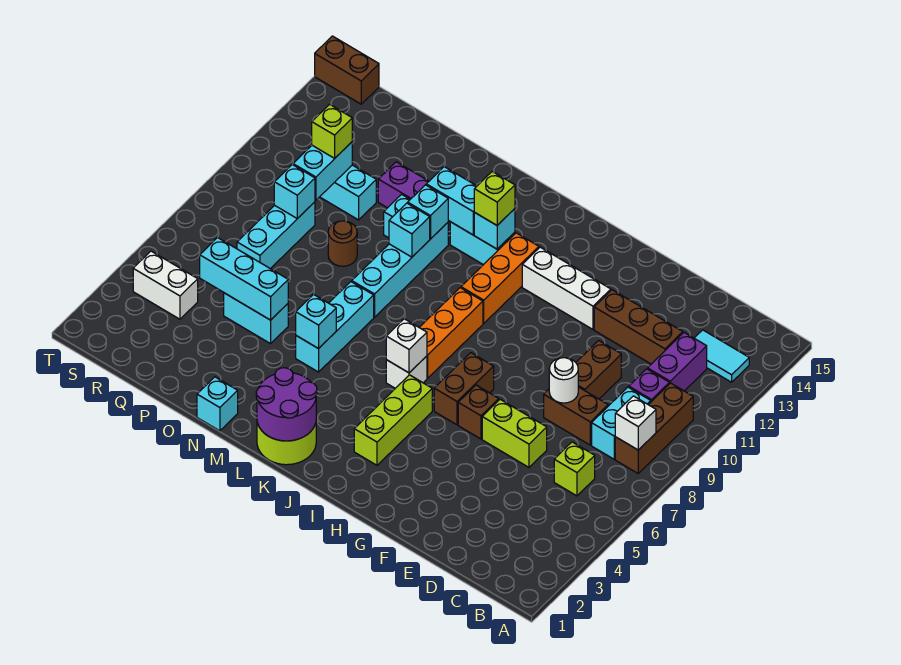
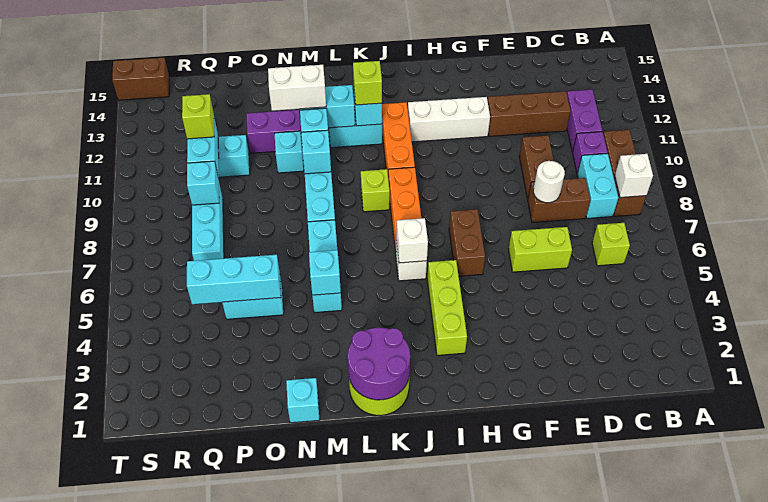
cyan tile B13:C13 level 1 -> none
brown brick G6 level 1 -> none
none -> lime brick K9 level 1
brown round brick O9 level 1 -> none
white brick R4:S4 level 1 -> white brick M12:N12 level 3

